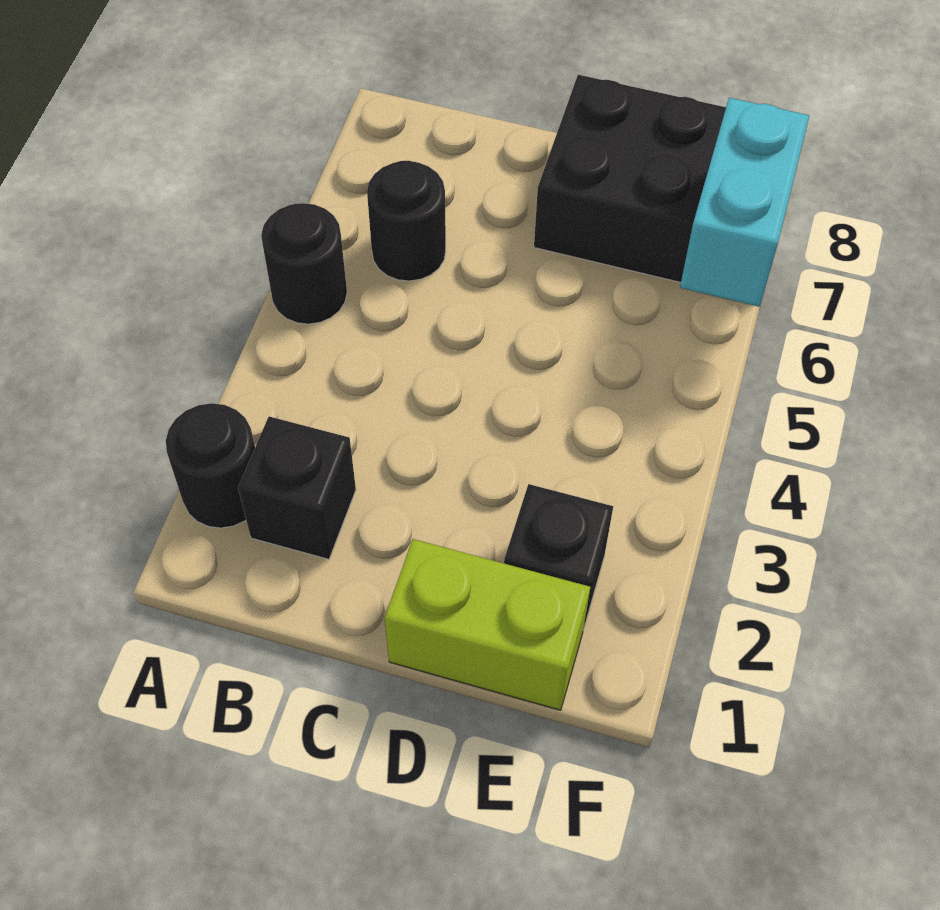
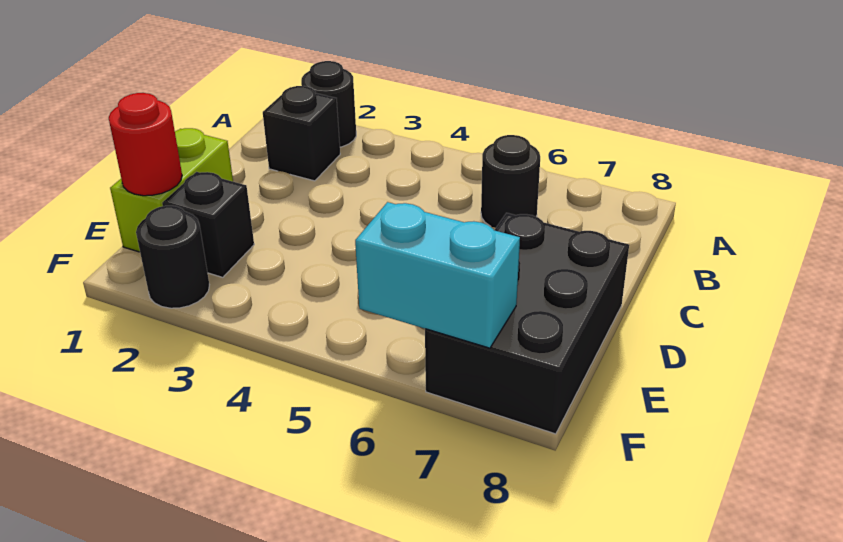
black round brick A5 level 1 -> black round brick F2 level 1
none -> red round brick E1 level 2

